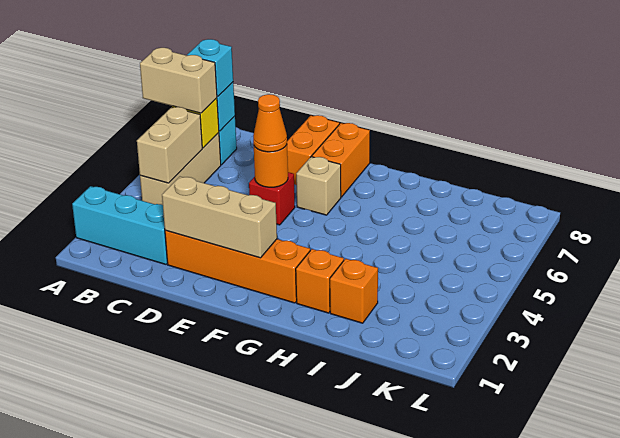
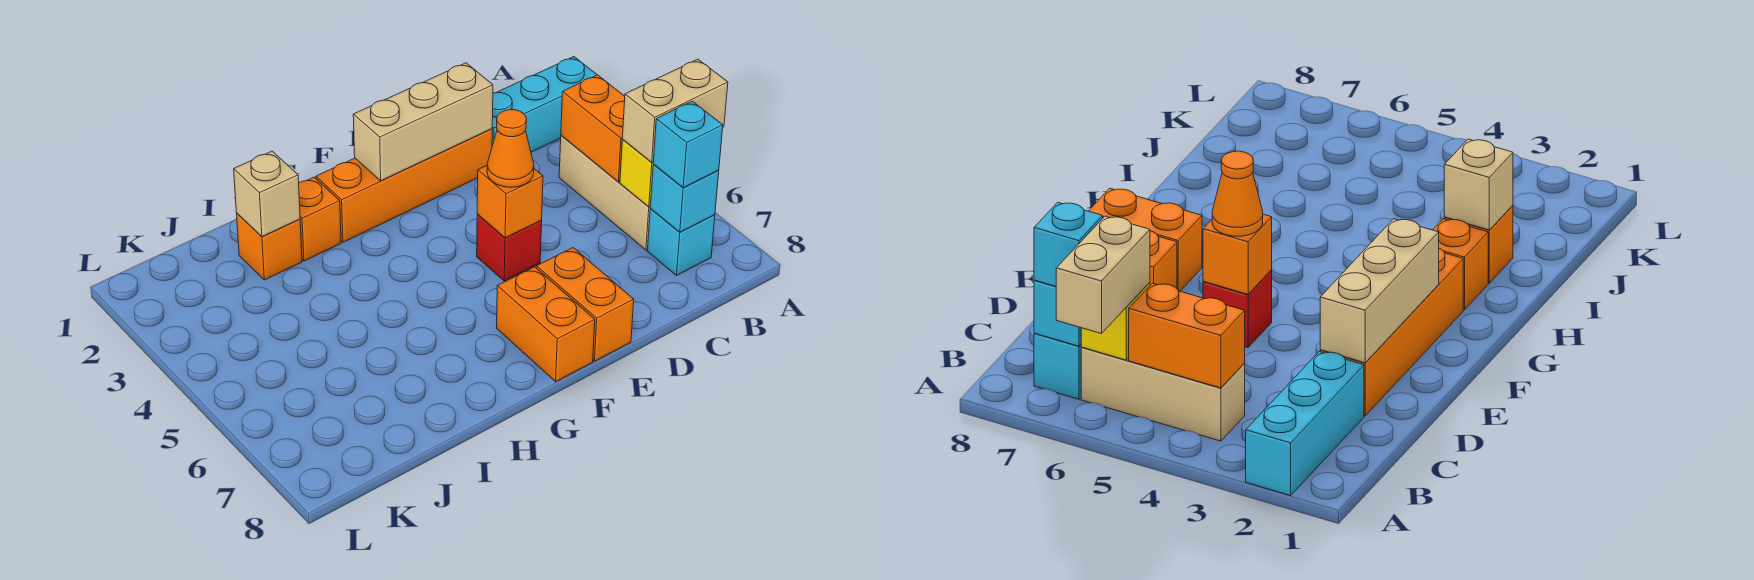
tan brick B4:B5 level 2 -> orange brick B4:B5 level 2
orange round brick E5 level 2 -> orange brick E5 level 2
tan brick F6 level 1 -> tan brick I2 level 2

